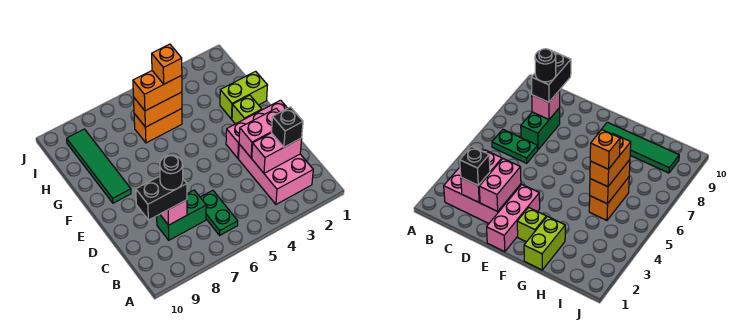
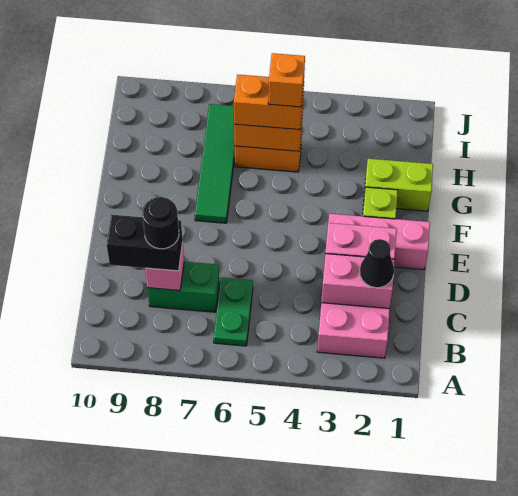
black brick C2 level 3 -> black cone C2 level 3
green tile F9:I9 level 1 -> green tile F7:I7 level 1

